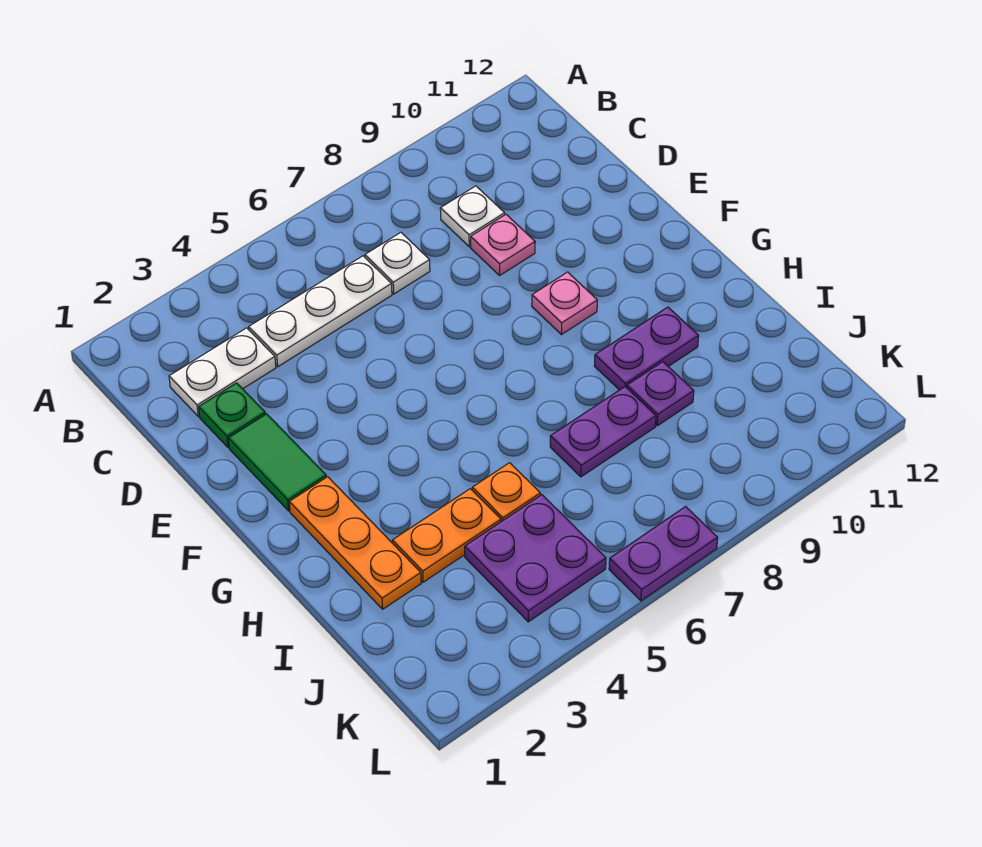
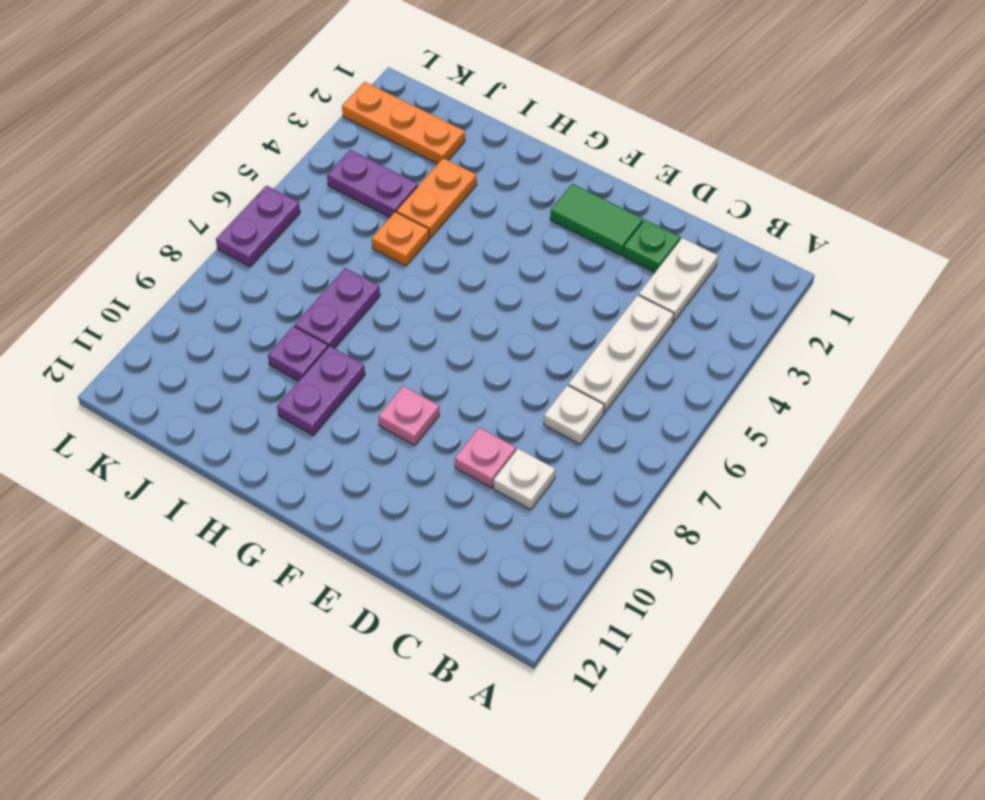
orange plate G2:I2 level 1 -> orange plate J2:L2 level 1
purple plate J4:K5 level 1 -> purple plate J4:K4 level 1

